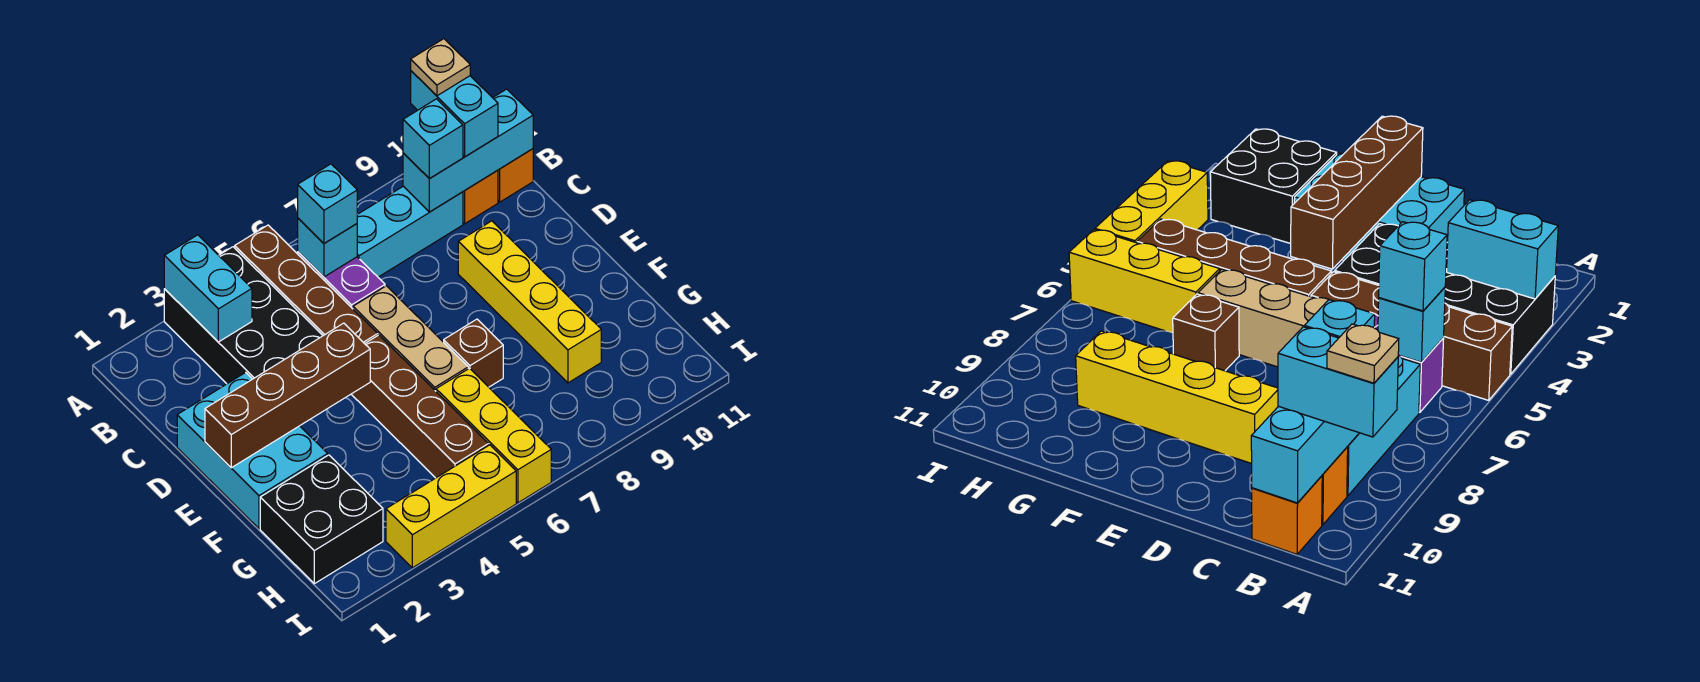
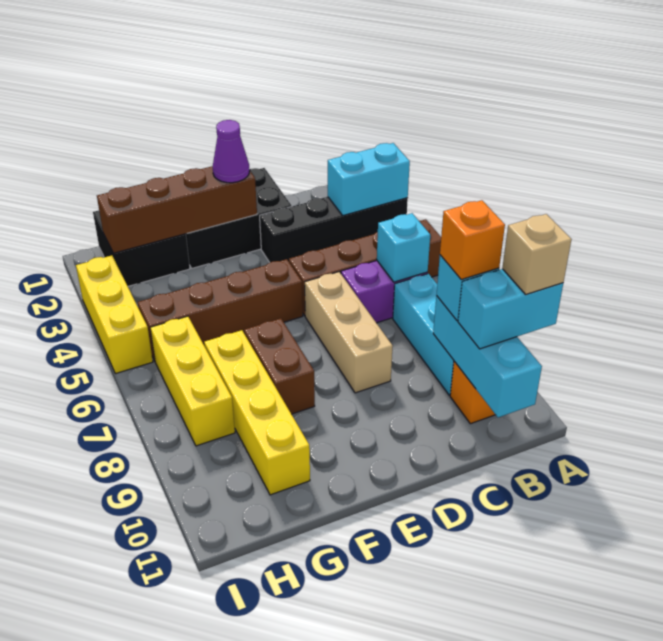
black brick A3:D4 level 1 -> black brick A3:D3 level 1
tan plate A10 level 4 -> tan brick A10 level 4
cyan brick B6 level 3 -> none
orange brick B11 level 1 -> orange brick B9 level 4
cyan brick D1:F2 level 1 -> black brick D1:F2 level 1
tan brick D6:F6 level 1 -> tan brick D6:D8 level 1
yellow brick D9:G9 level 1 -> yellow brick G7:G10 level 1
brown brick E1:E4 level 2 -> brown brick E2:H2 level 2
none -> purple cone E2 level 3
brown brick F7 level 1 -> brown brick F7:F8 level 1
yellow brick G6:I6 level 1 -> yellow brick H6:H8 level 1

